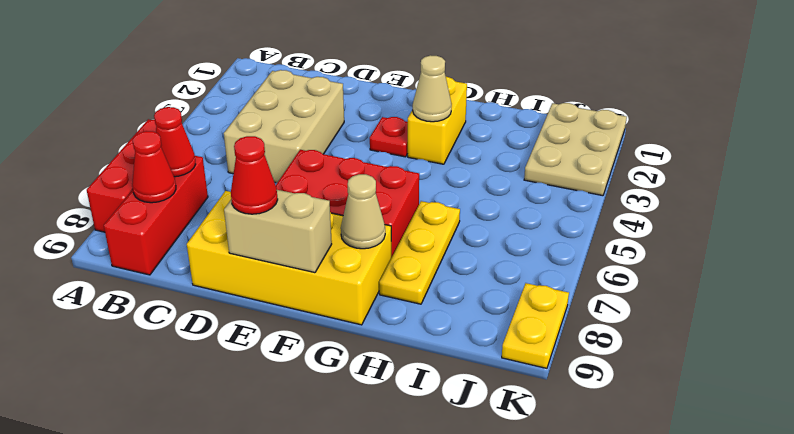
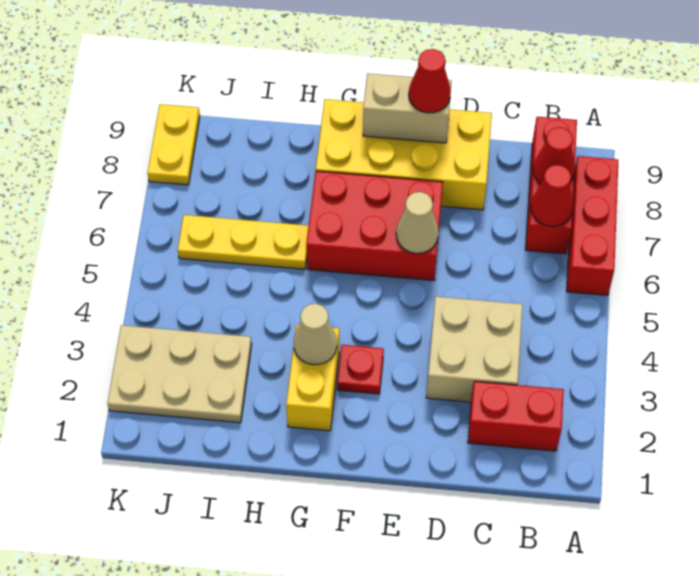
none -> red brick B2:C2 level 1
tan brick C3:D5 level 1 -> tan brick C3:D4 level 1
tan cone G8 level 2 -> tan cone E6 level 2
yellow plate H6:H8 level 1 -> yellow plate H6:J6 level 1
tan plate J1:K3 level 1 -> tan plate I2:K3 level 1

